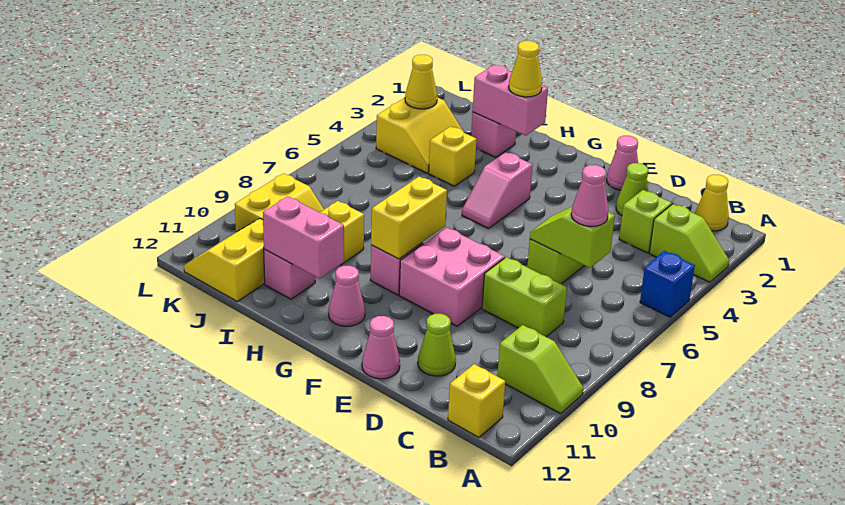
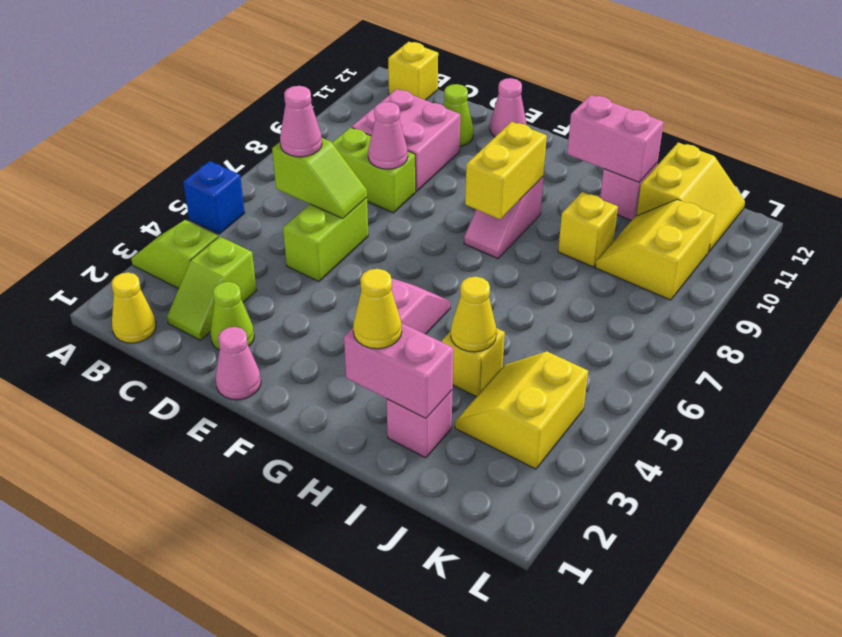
lime slope A10:B10 level 1 top B -> none
pink brick E8:F9 level 1 -> pink brick C9:D10 level 1
pink cone G11 level 1 -> pink cone D8 level 2
yellow cone K3 level 2 -> yellow cone I4 level 2

